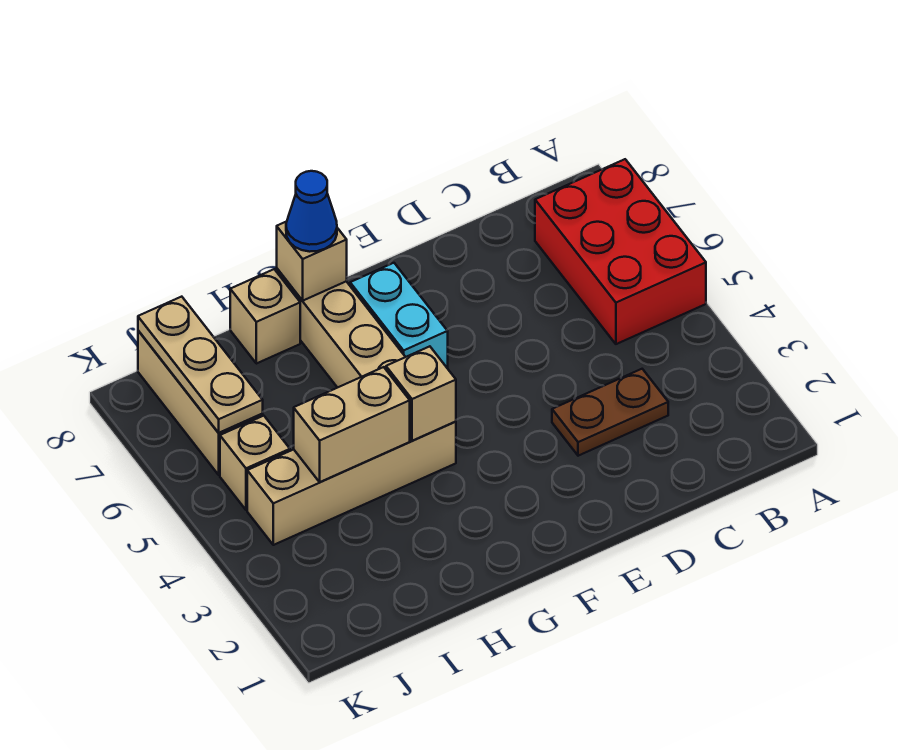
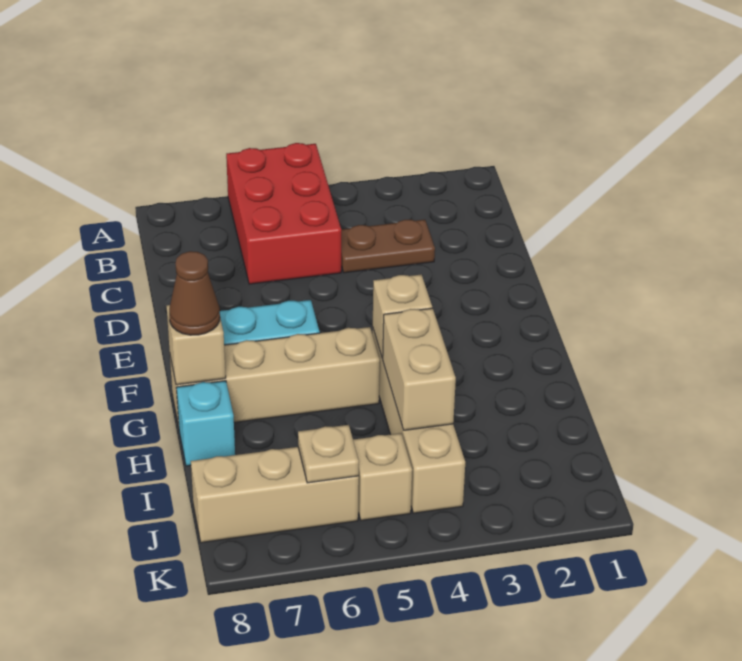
red brick A5:B7 level 1 -> red brick A5:C6 level 1
brown plate C3:D3 level 1 -> brown plate C3:C4 level 1
blue cone G8 level 3 -> brown cone G8 level 3
tan brick H8 level 1 -> cyan brick H8 level 1
tan plate J6:J8 level 2 -> tan plate J6 level 2

